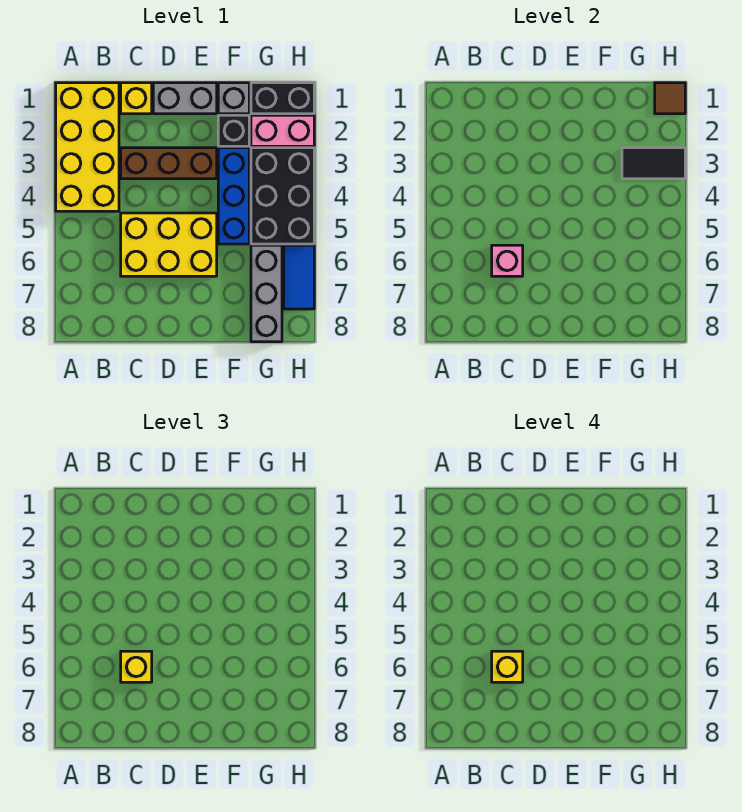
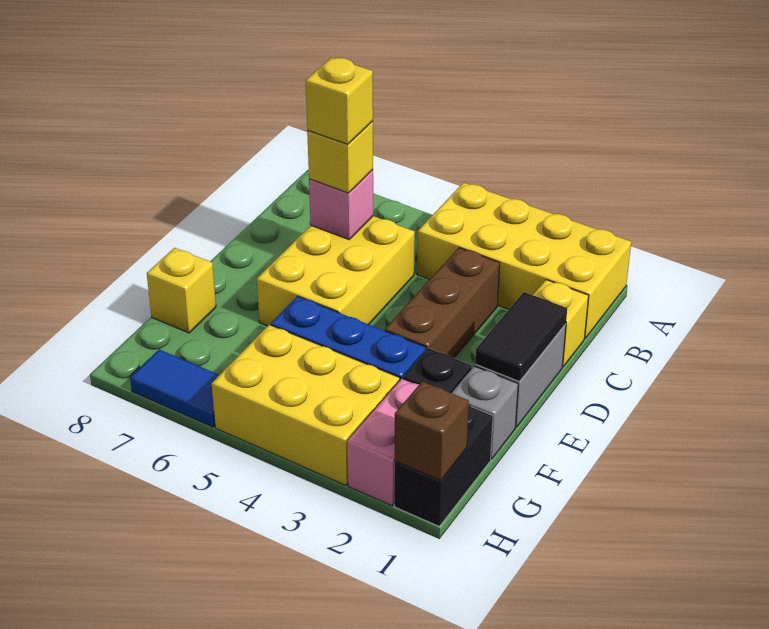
none -> yellow brick F8 level 1
black brick G3:H5 level 1 -> yellow brick G3:H5 level 1
black tile G3:H3 level 2 -> black tile D1:E1 level 2
grey brick G6:G8 level 1 -> none
brown tile H1 level 2 -> brown brick H1 level 2

